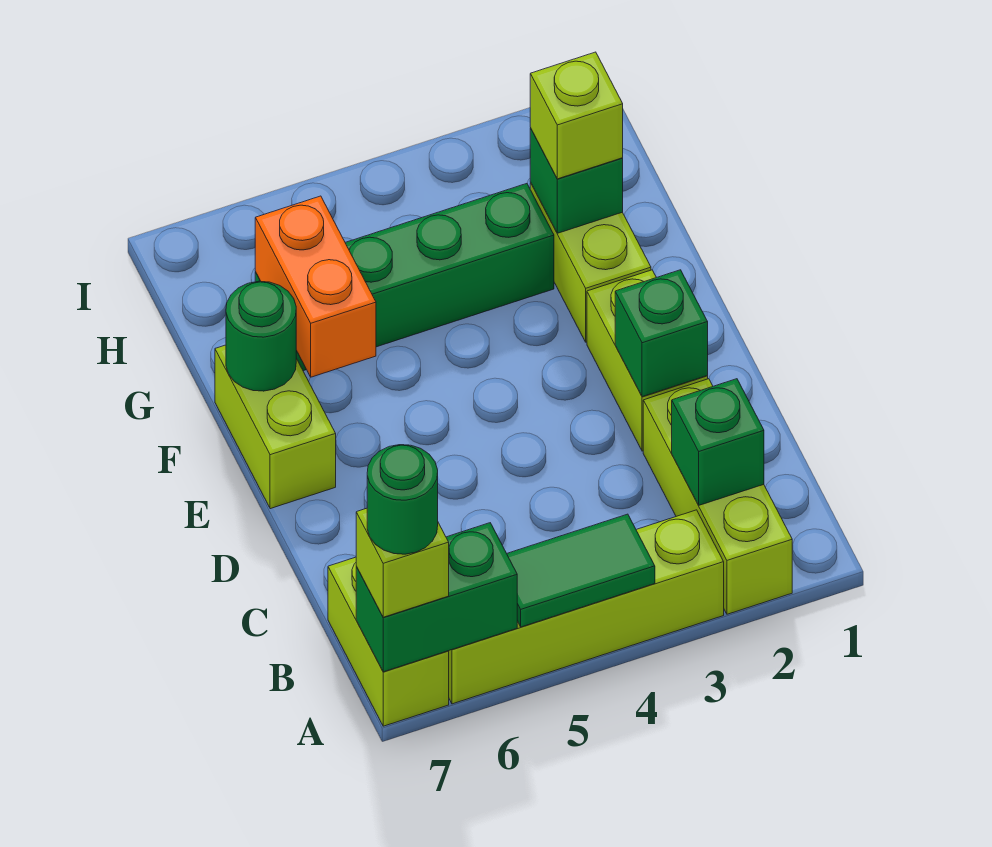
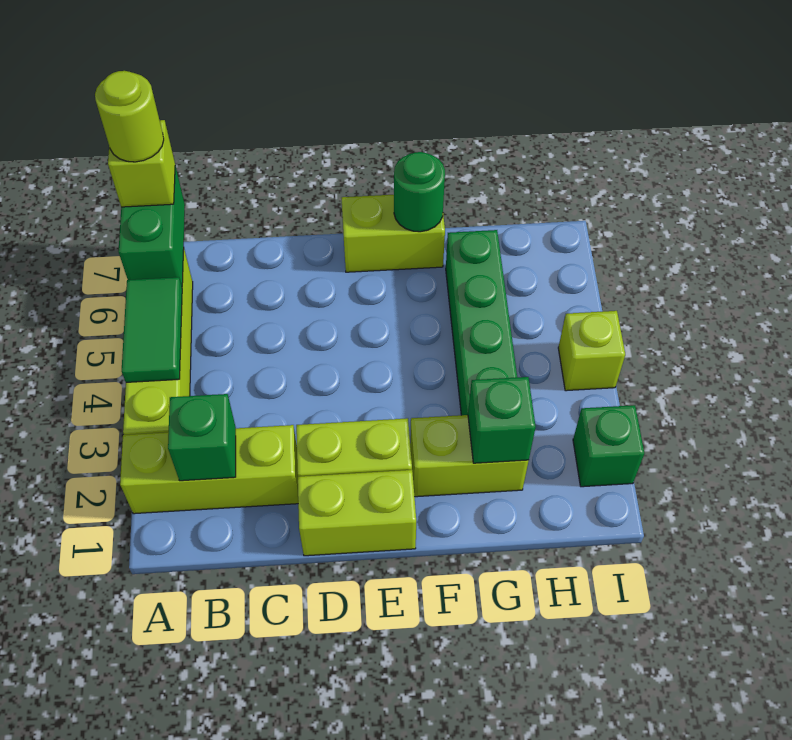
lime brick A7:B7 level 1 -> lime brick D1:E1 level 1
green round brick A7 level 4 -> lime round brick A7 level 4
green brick D2 level 2 -> green brick I2 level 1
orange brick F6:G6 level 2 -> none
lime brick G2 level 3 -> lime brick I4 level 1

